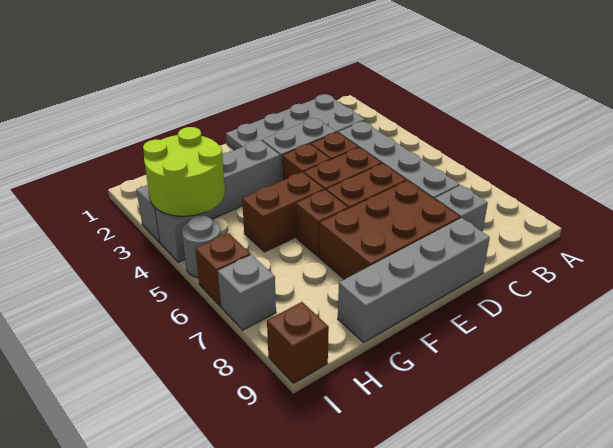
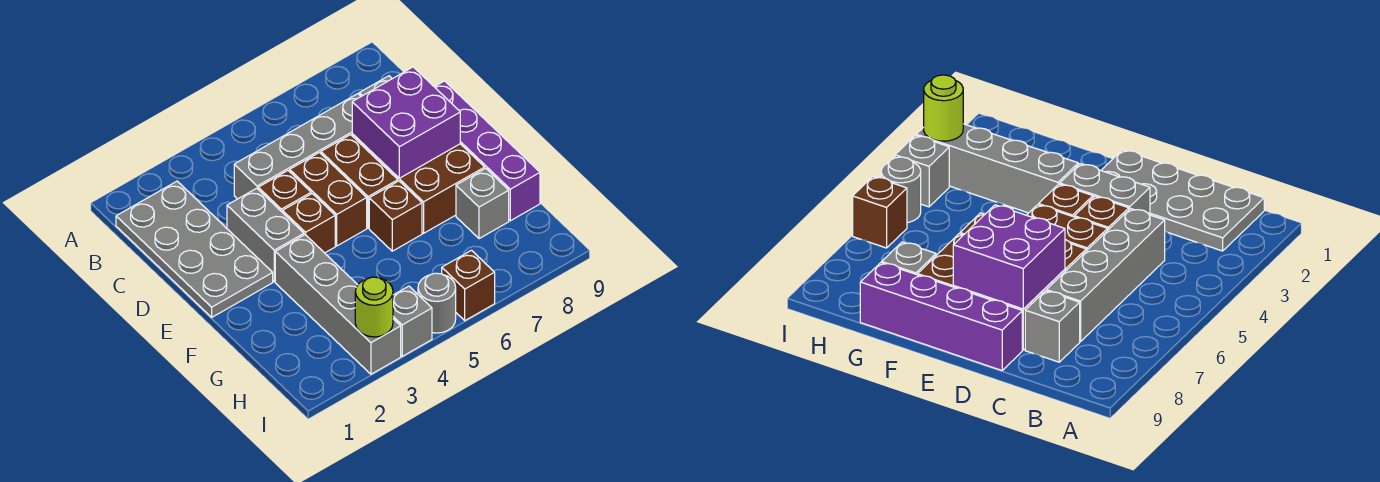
none -> purple brick D7:E8 level 2
grey brick D9:G9 level 1 -> purple brick D9:G9 level 1
brown brick F5:G5 level 1 -> none
lime round brick H3:I4 level 2 -> lime round brick I3 level 2
grey brick I7 level 1 -> grey brick G8 level 1
brown brick I9 level 1 -> none

